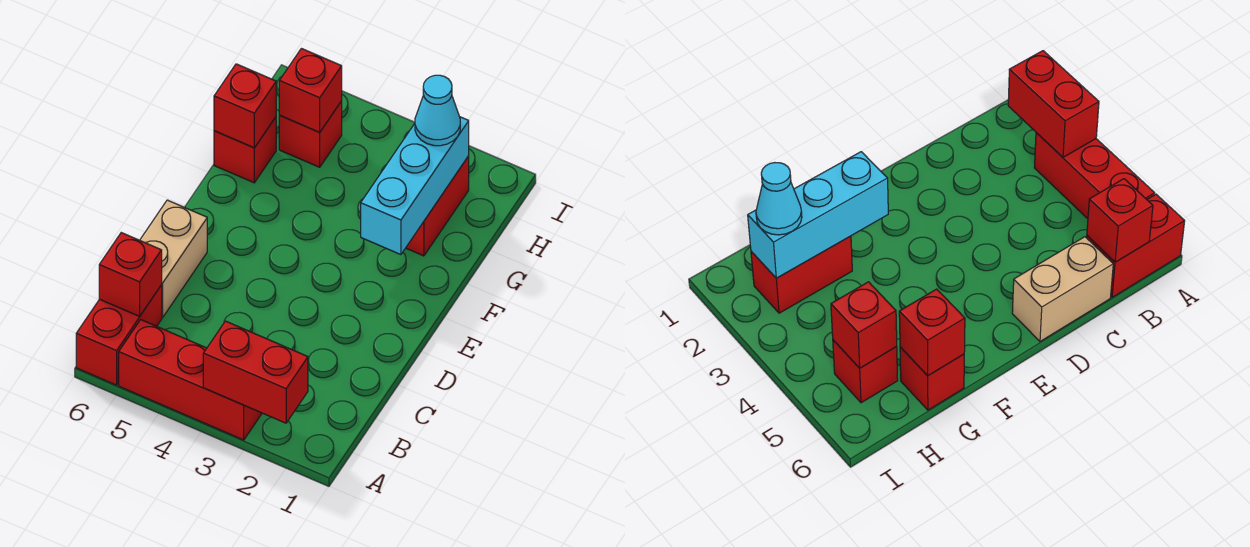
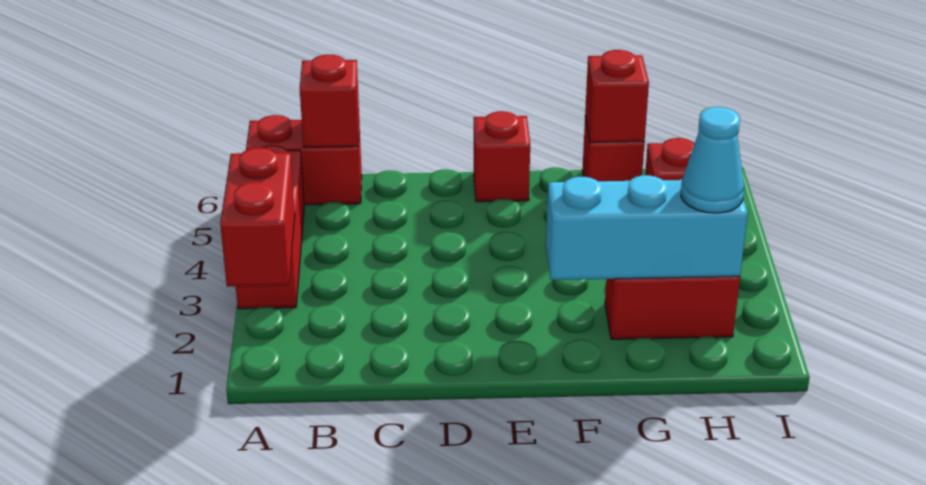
tan brick C6:D6 level 1 -> none
red brick H5 level 2 -> red brick E6 level 1

